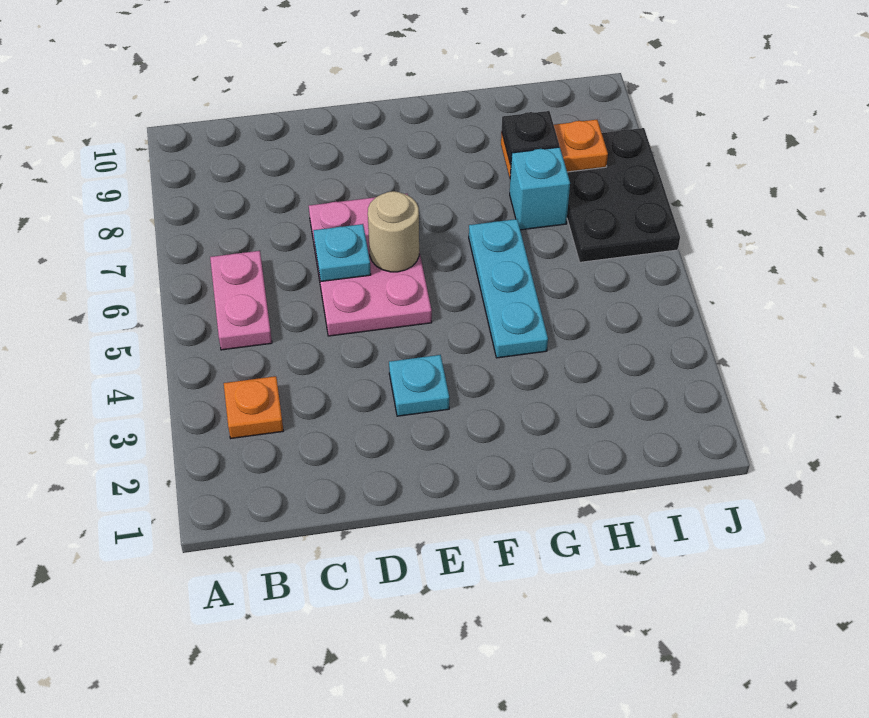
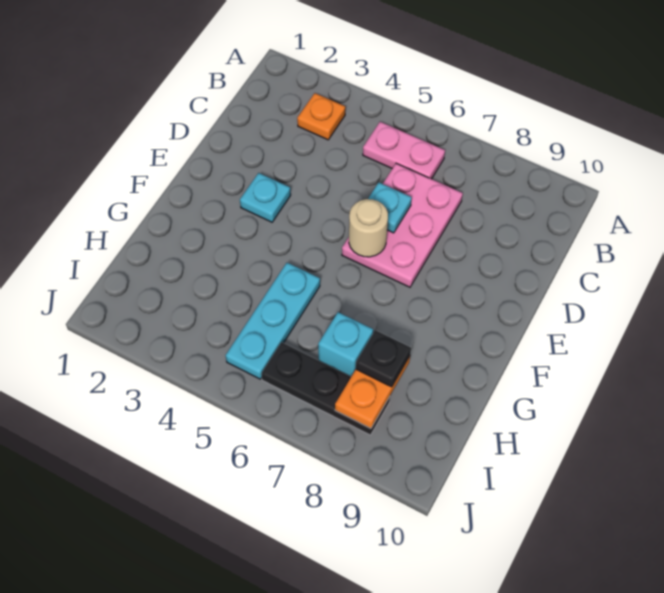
pink plate D5:E7 level 1 -> pink plate C6:E7 level 1
cyan plate G4:G6 level 1 -> cyan plate G5:I5 level 1
black plate I6:J8 level 1 -> black plate I6:I8 level 1

